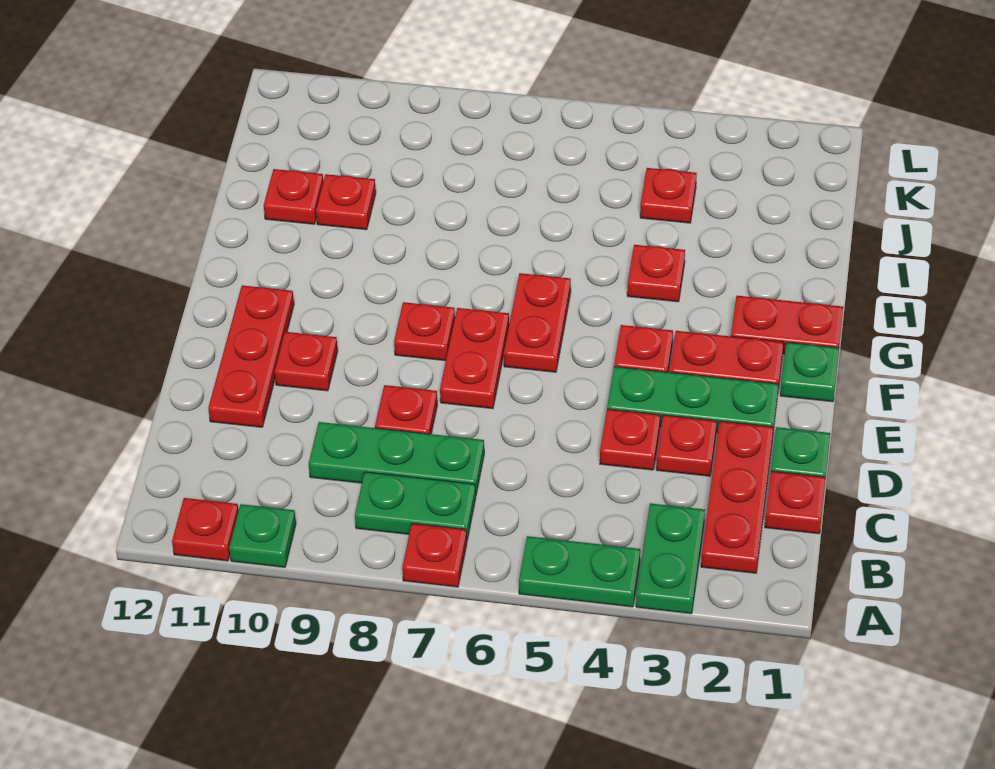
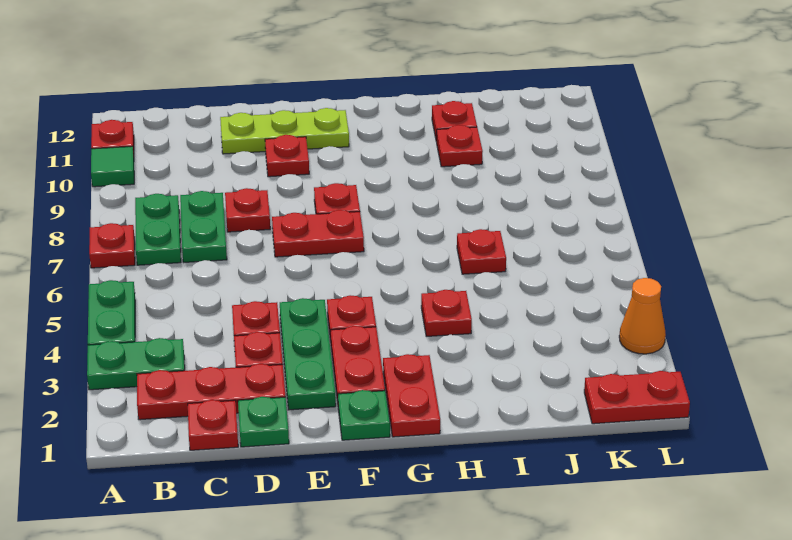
green plate A10 level 1 -> green tile A10 level 1
green plate C7:C9 level 1 -> green plate C7:C8 level 1
red plate D11:F11 level 1 -> lime plate D11:F11 level 1
red plate F6:G6 level 1 -> red plate K1:L1 level 1
red plate J4 level 1 -> red plate I6 level 1
none -> orange cone L3 level 1

